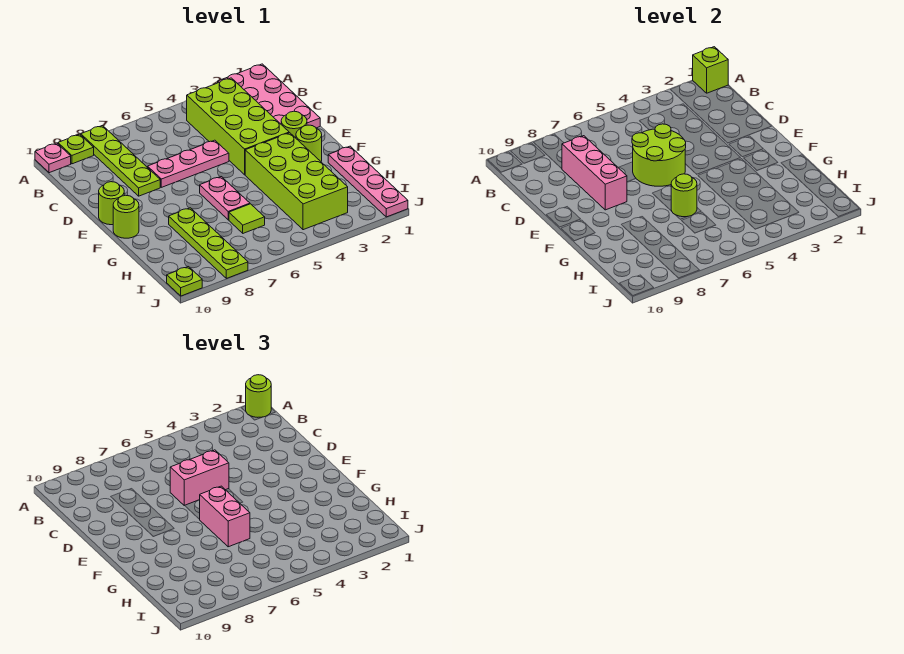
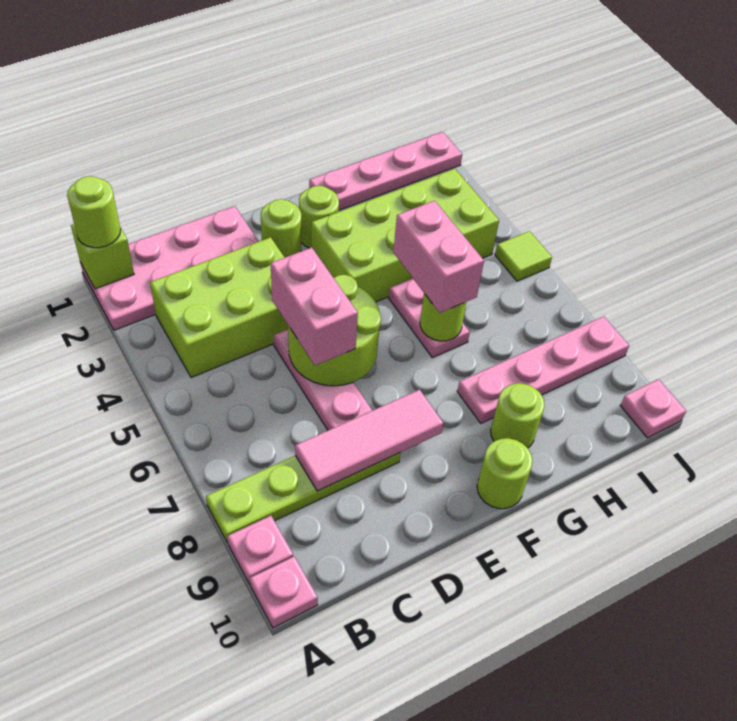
lime plate A9 level 1 -> pink plate A9 level 1
lime brick B3:E4 level 1 -> lime brick B3:D4 level 1
pink brick C8:E8 level 2 -> pink tile C8:E8 level 2
lime round brick E10 level 1 -> lime round brick G9 level 1
pink plate F6:G6 level 1 -> pink plate G5:G6 level 1
pink brick F6:G6 level 3 -> pink brick G5:G6 level 3
lime plate G8:J8 level 1 -> pink plate G8:J8 level 1
lime tile H6 level 1 -> lime tile J5 level 1
lime plate J10 level 1 -> pink plate J10 level 1

